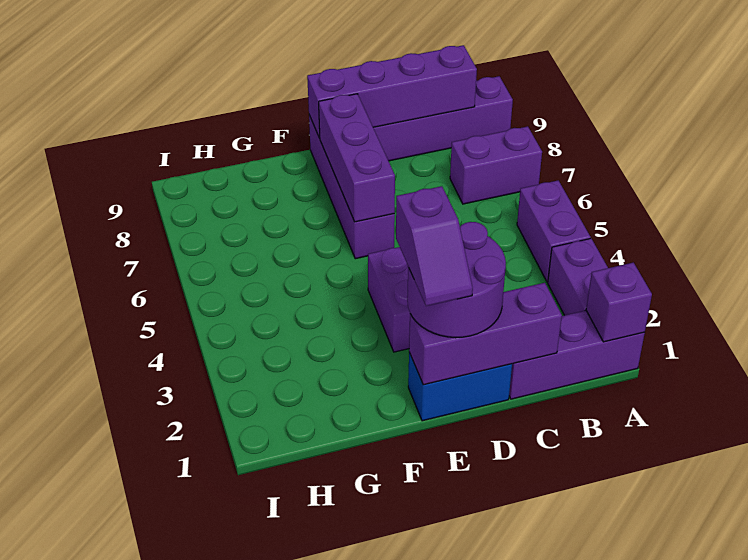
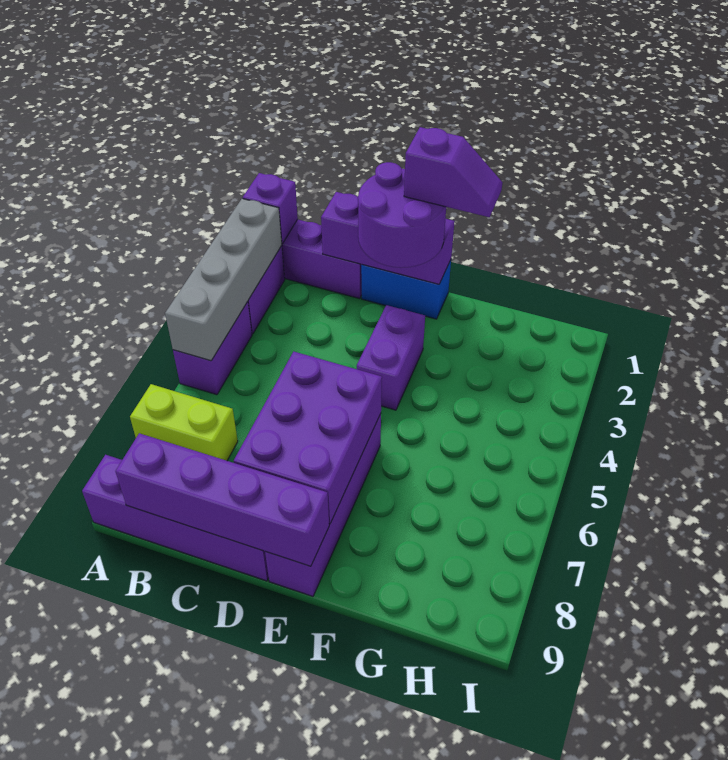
none -> grey brick A2:A5 level 2
purple brick A7:B7 level 1 -> lime brick A7:B7 level 1
purple slope E1:E2 level 4 top 2 -> purple slope E1:F1 level 4 top E
purple brick E6:E8 level 2 -> purple brick D6:E8 level 2

